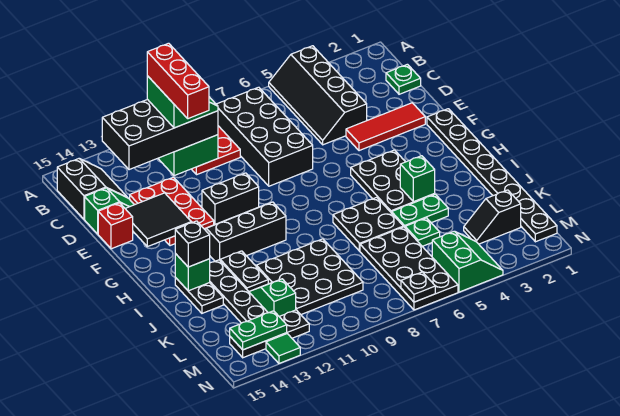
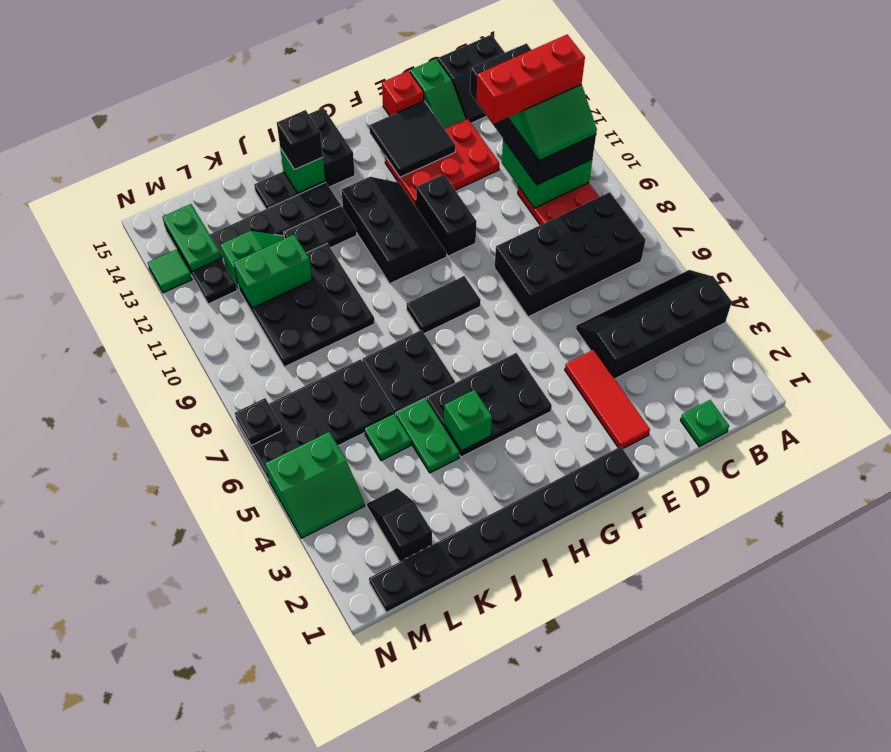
none -> black tile G8:H8 level 1
none -> black brick H14:H15 level 1
none -> green brick K11:L11 level 2

